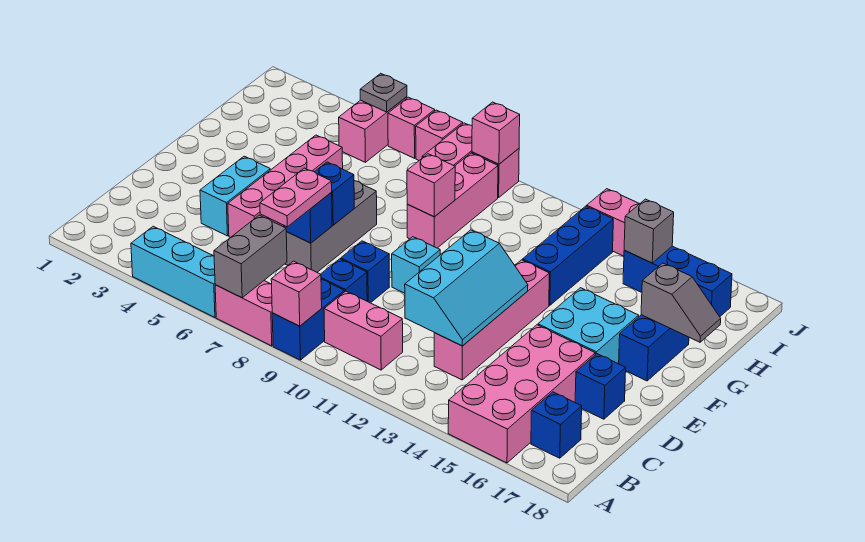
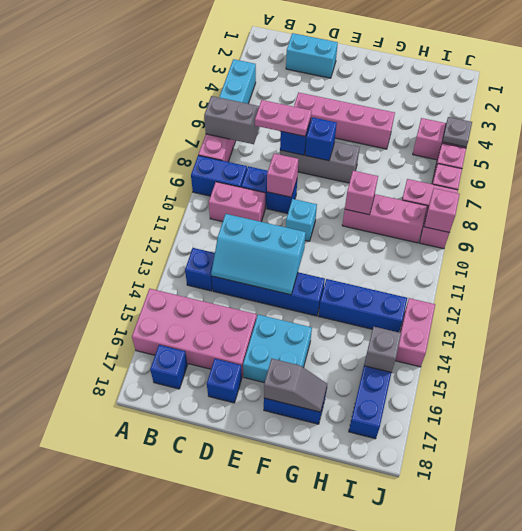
pink brick A9 level 2 -> pink brick D9 level 2
pink brick B10:B11 level 1 -> pink brick B10:C10 level 1
none -> blue brick B13 level 1
pink brick C13:F13 level 1 -> blue brick C13:F13 level 1
cyan brick D4:E4 level 1 -> cyan brick C2:D2 level 1
grey slope G17:G18 level 2 top 17 -> grey slope F17:G17 level 2 top F

